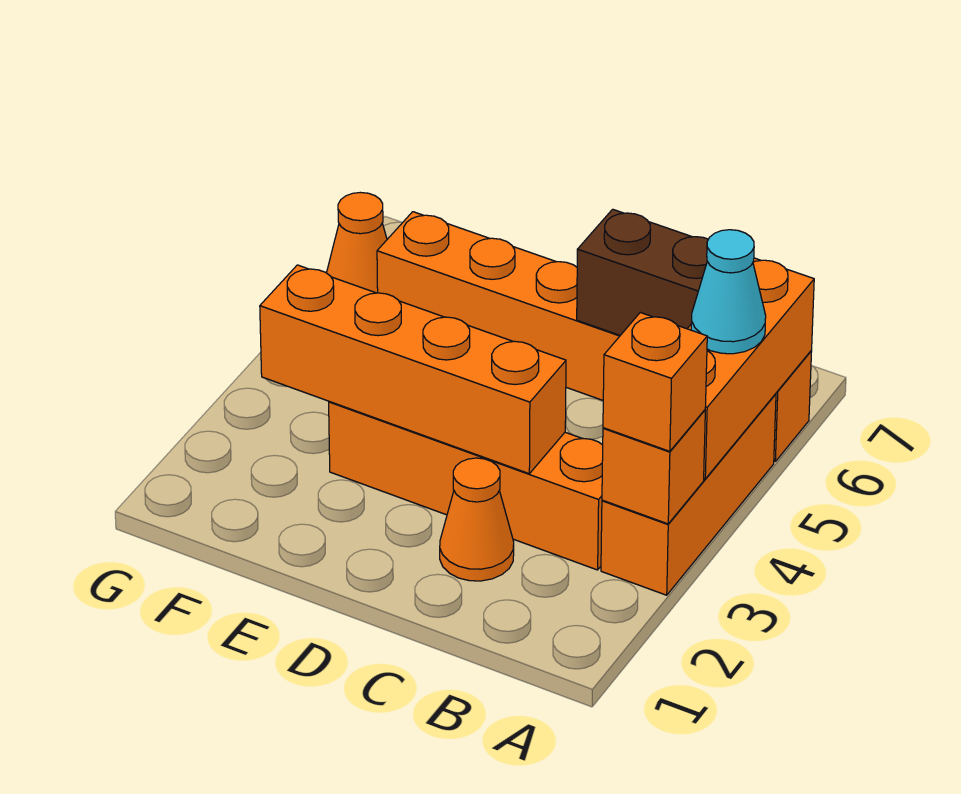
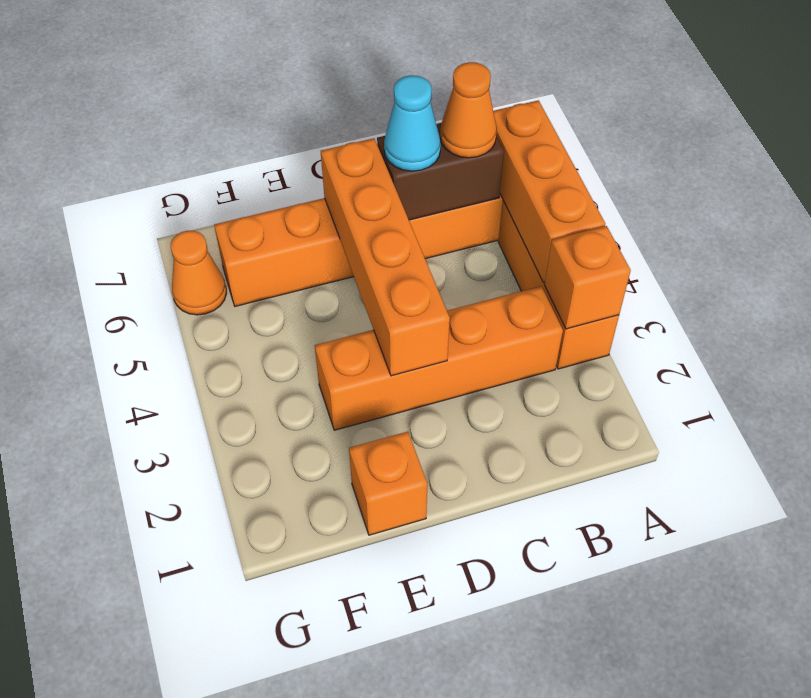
orange brick A3 level 3 -> orange brick E1 level 1
cyan cone A5 level 3 -> cyan cone C6 level 3
orange cone C2 level 1 -> orange cone B6 level 3
orange brick C3:F3 level 2 -> orange brick D3:D6 level 2

